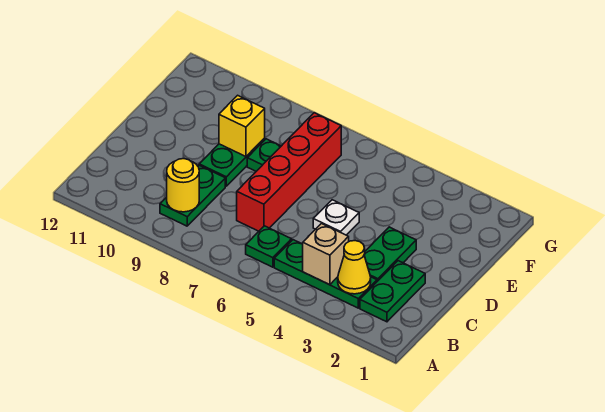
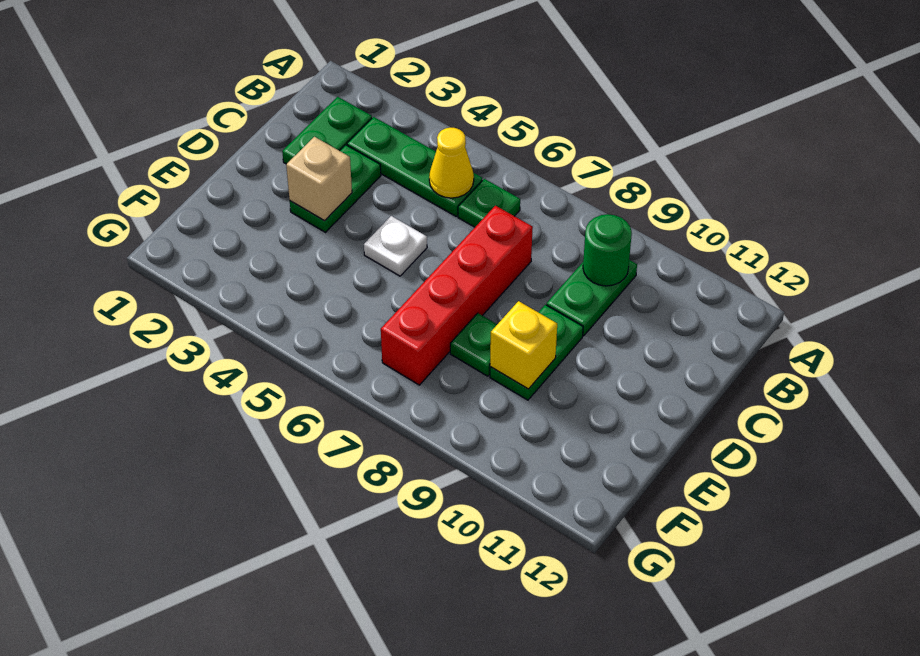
yellow cone B3 level 2 -> yellow cone B5 level 2
tan brick B4 level 2 -> tan brick D3 level 2
yellow round brick B9 level 2 -> green round brick B9 level 2

